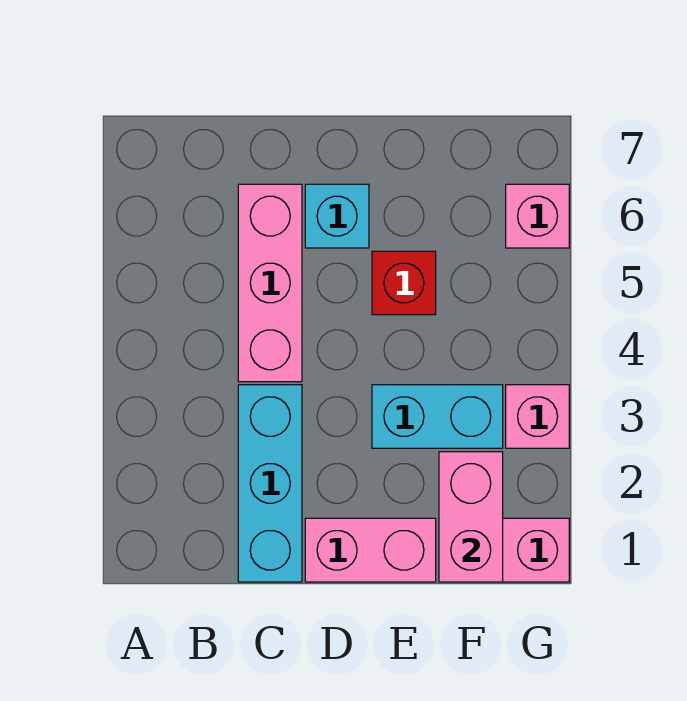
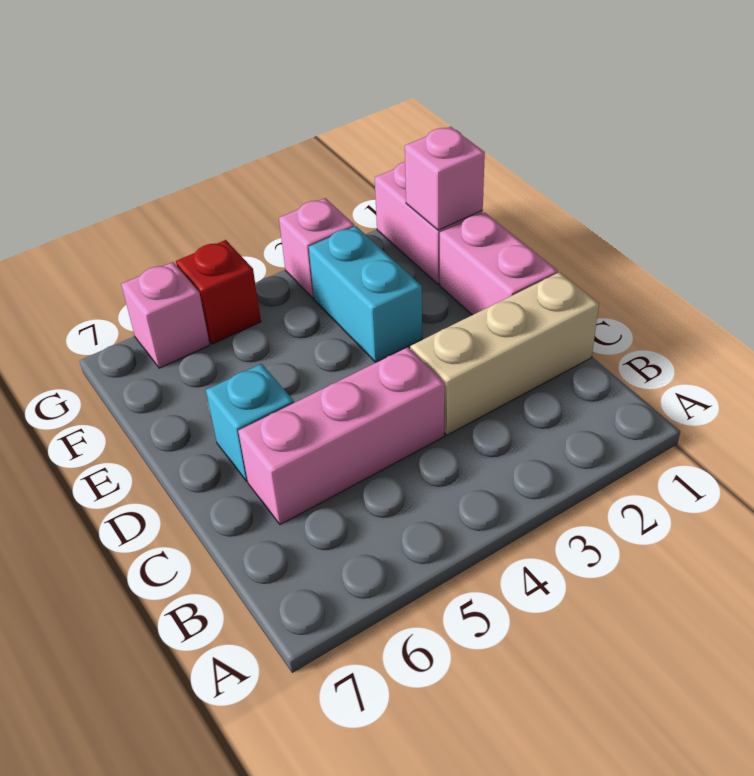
cyan brick C1:C3 level 1 -> tan brick C1:C3 level 1
red brick E5 level 1 -> red brick G5 level 1
pink brick F1:F2 level 2 -> pink brick F1 level 2

